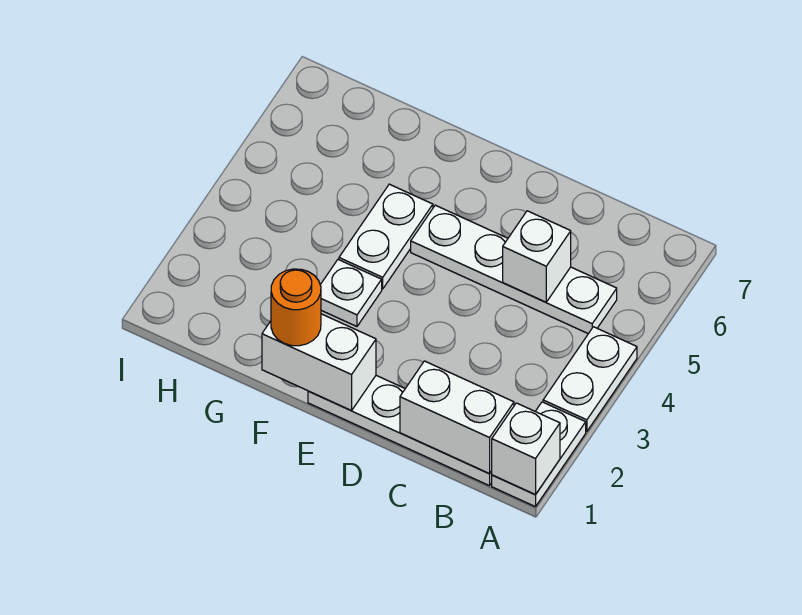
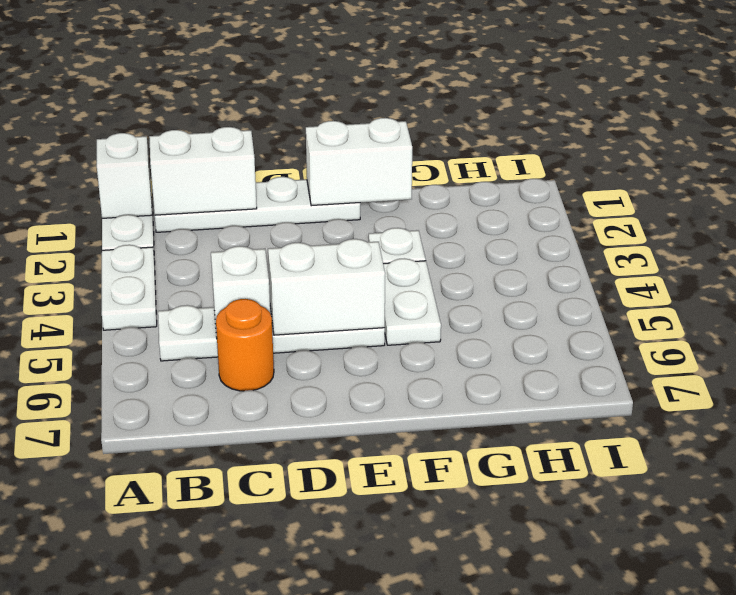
none -> white brick D5:E5 level 2
orange round brick F1 level 3 -> orange round brick C6 level 1

